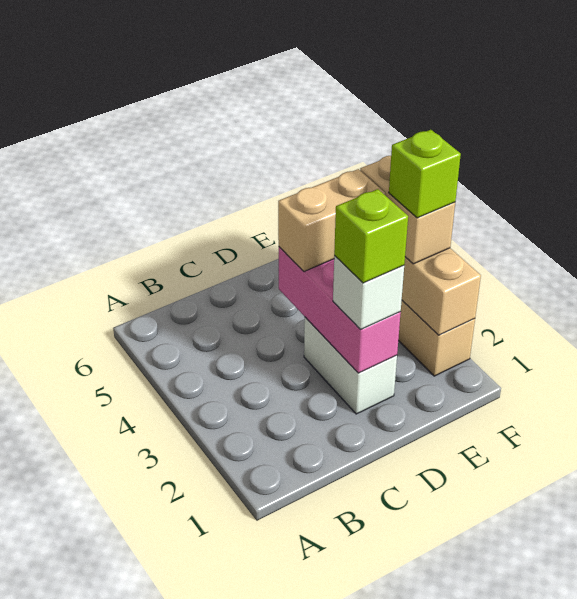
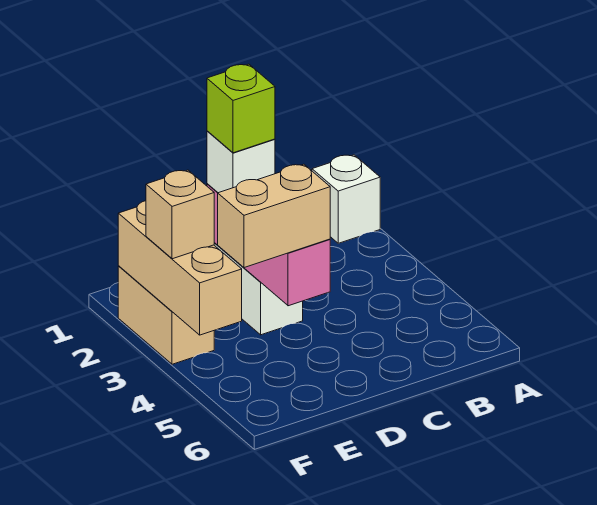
none -> white brick A1 level 1
tan brick F3:F4 level 3 -> tan brick F3 level 3
lime brick F3 level 4 -> none

